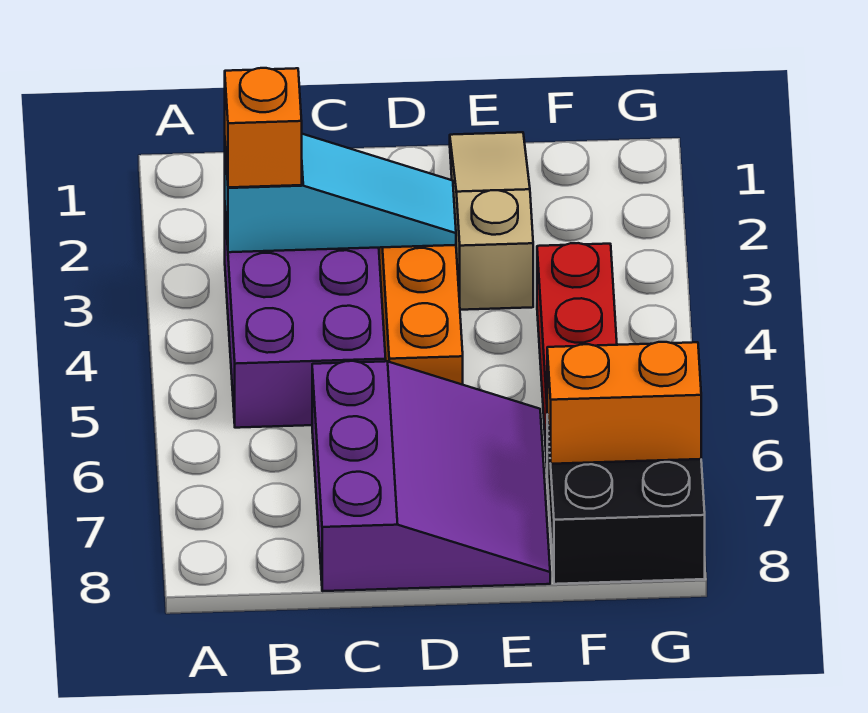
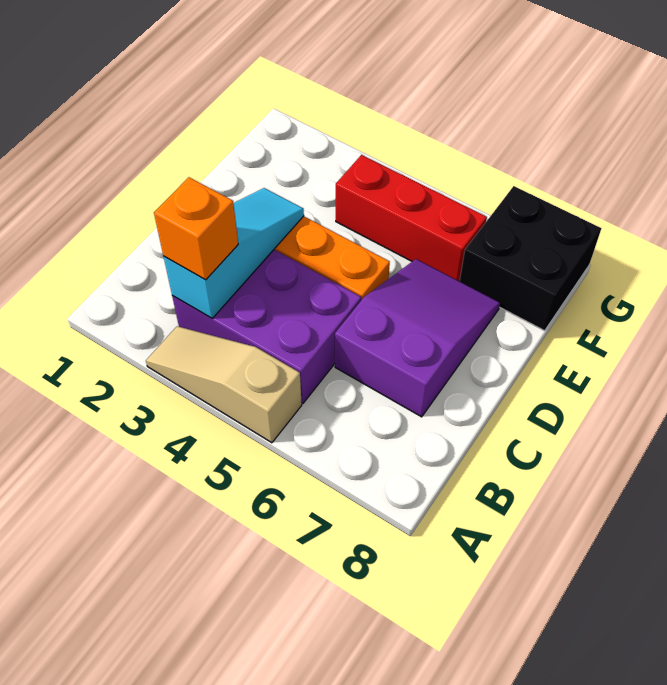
purple slope C6:E8 level 1 top C -> purple slope C6:E7 level 1 top C
tan slope E1:E3 level 1 top 3 -> tan slope A3:A5 level 1 top 5
orange brick F7:G7 level 2 -> none

